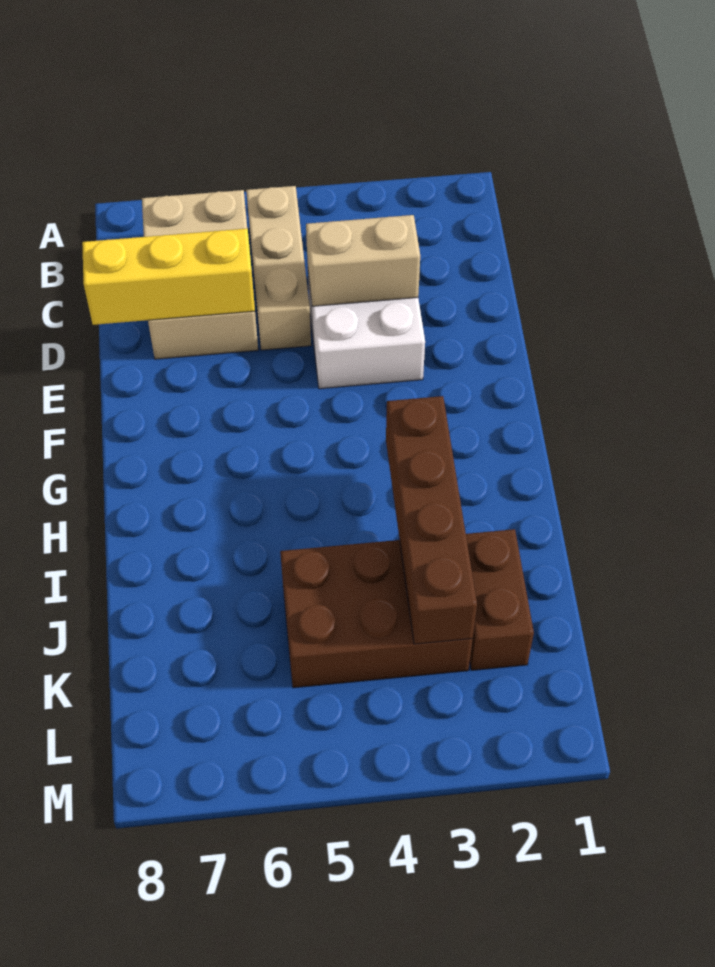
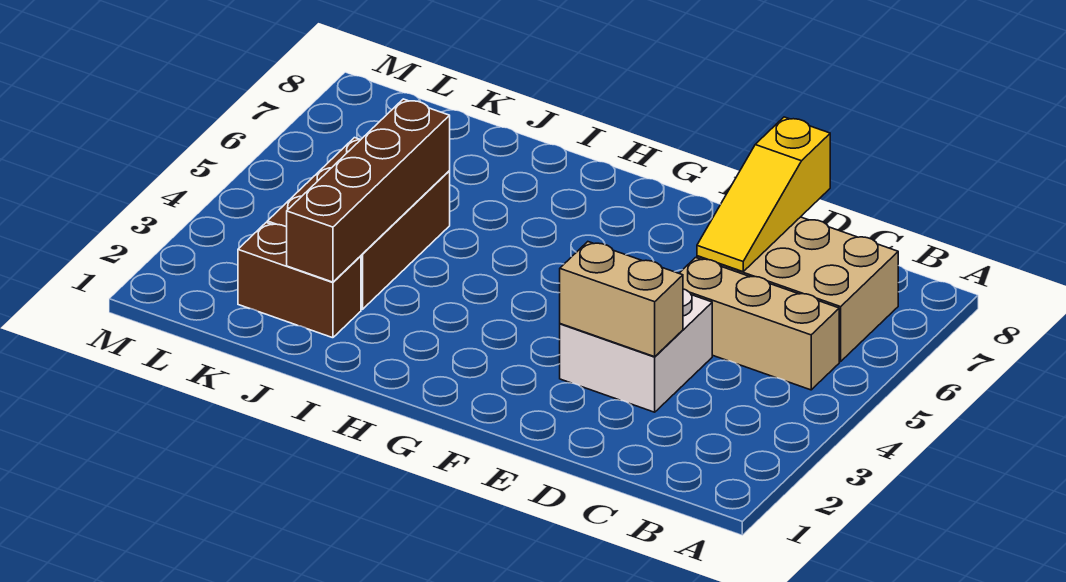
tan brick D3:D4 level 2 -> tan brick D3:E3 level 2
yellow brick D6:D8 level 2 -> yellow slope D6:D8 level 2 top 8
brown brick H3:K3 level 2 -> brown brick J2:J5 level 2

